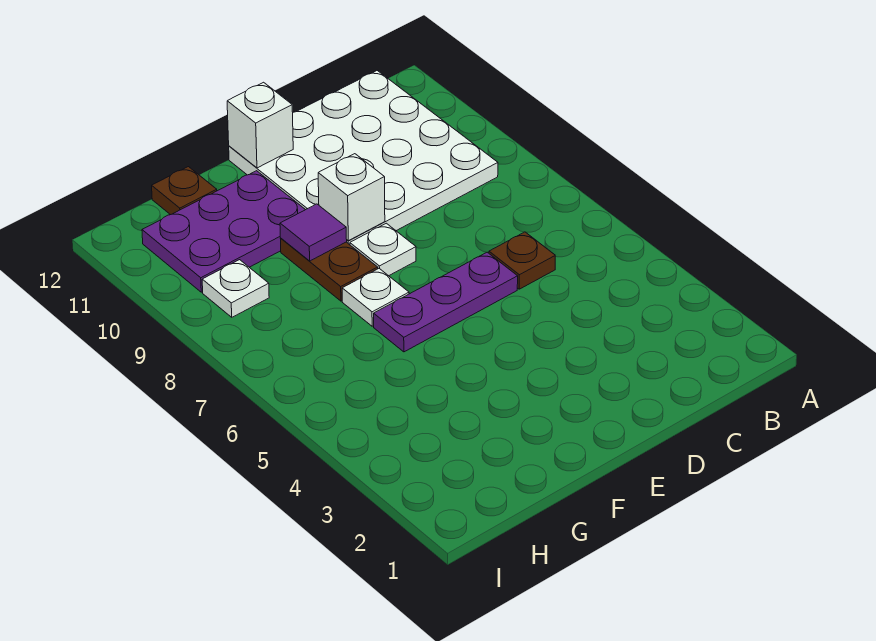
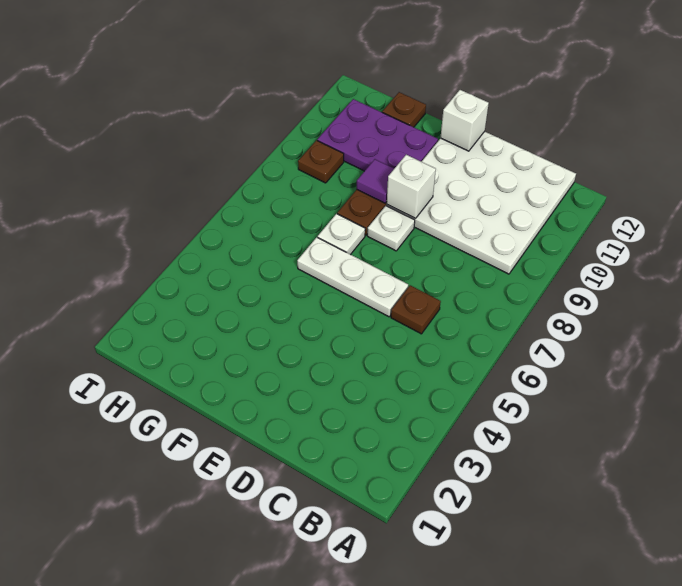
purple plate D6:F6 level 1 -> white plate D6:F6 level 1
white plate H9 level 1 -> brown plate H9 level 1

